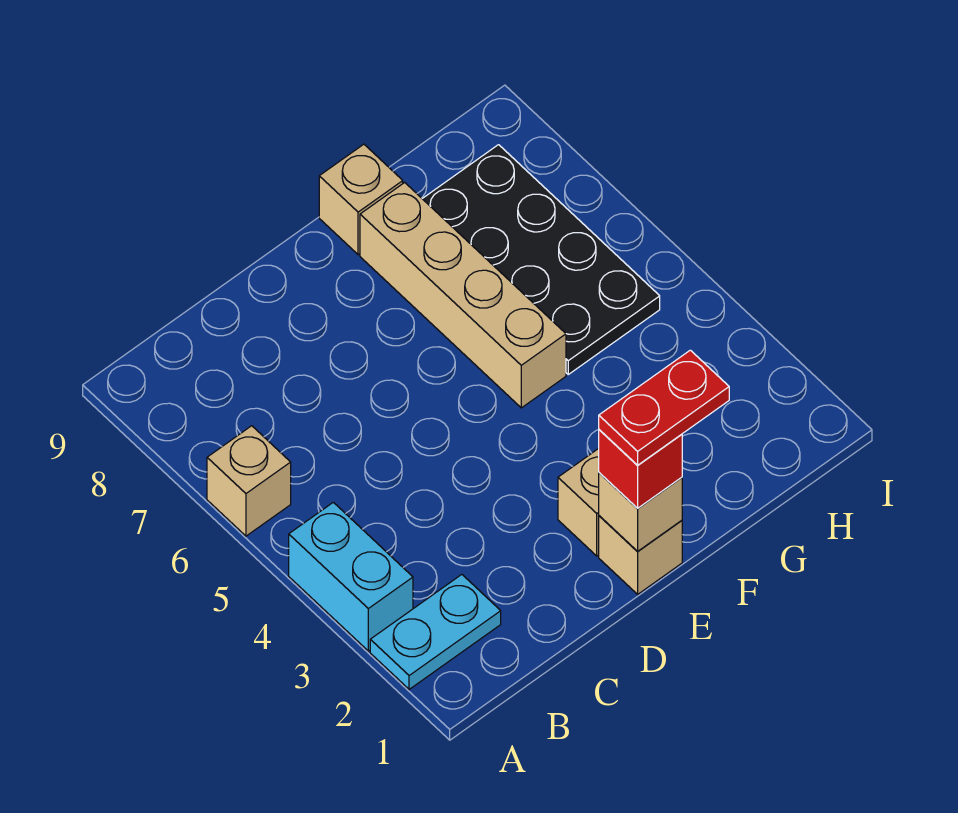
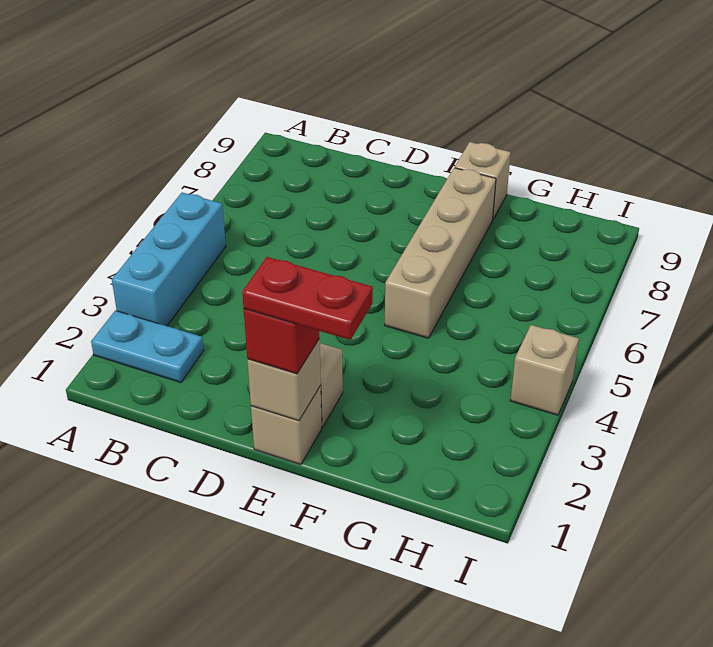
cyan brick A3:A4 level 1 -> cyan brick A3:A5 level 1
tan brick A6 level 1 -> tan brick I4 level 1
black plate G5:H8 level 1 -> none

